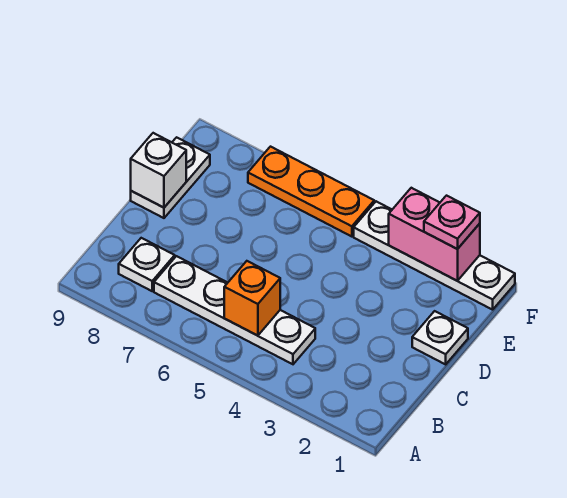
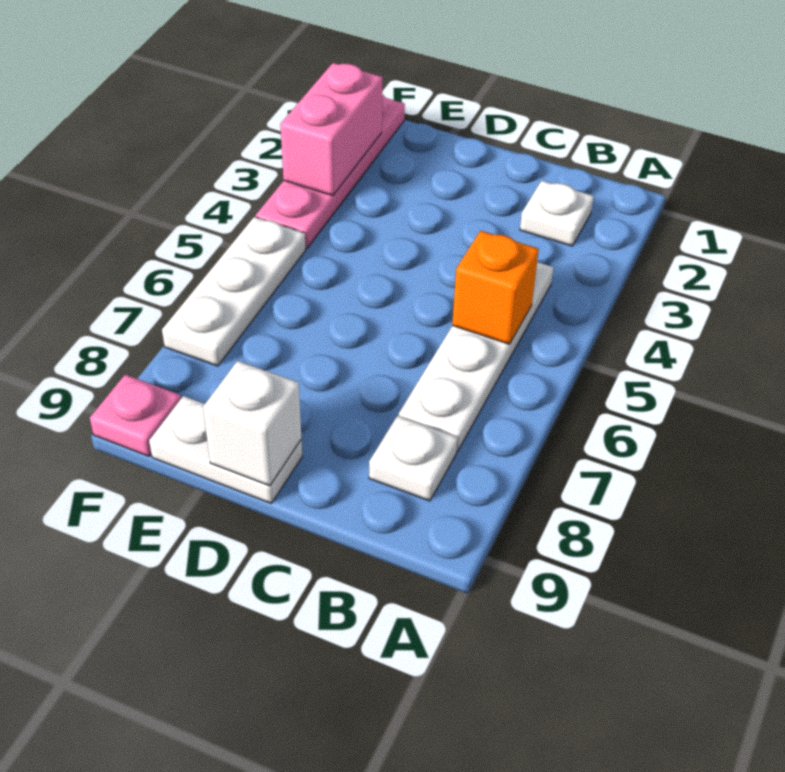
white plate D1 level 1 -> white plate B2 level 1
white plate F1:F4 level 1 -> pink plate F1:F4 level 1
pink plate F2 level 3 -> pink plate F9 level 1
orange plate F5:F7 level 1 -> white plate F5:F7 level 1

